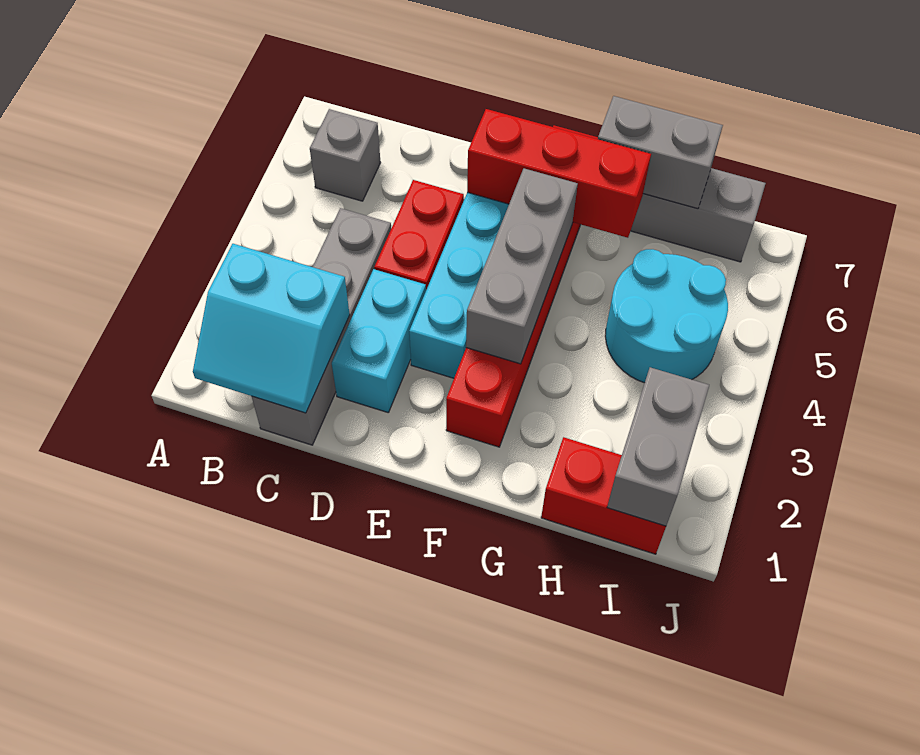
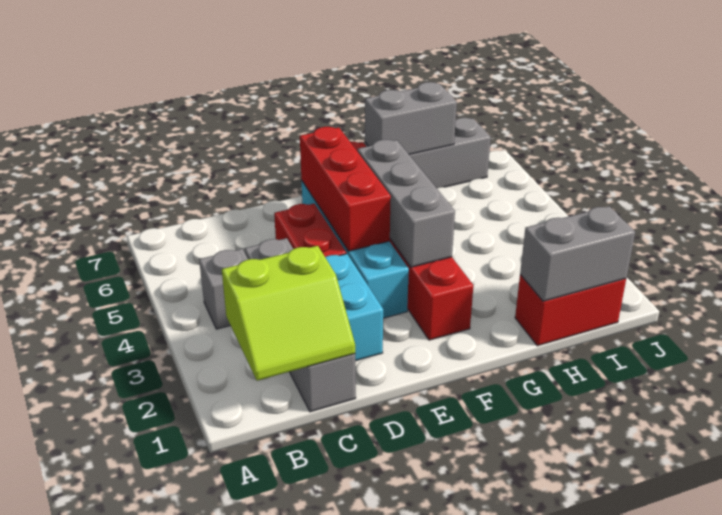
cyan slope B1:C2 level 2 top 2 -> lime slope B1:C2 level 2 top 2
grey brick B6 level 1 -> grey brick B4 level 1
red brick E6:G6 level 2 -> red brick E4:E6 level 2
cyan round brick H4:I5 level 1 -> none
grey brick I1:I2 level 2 -> grey brick H1:I1 level 2

